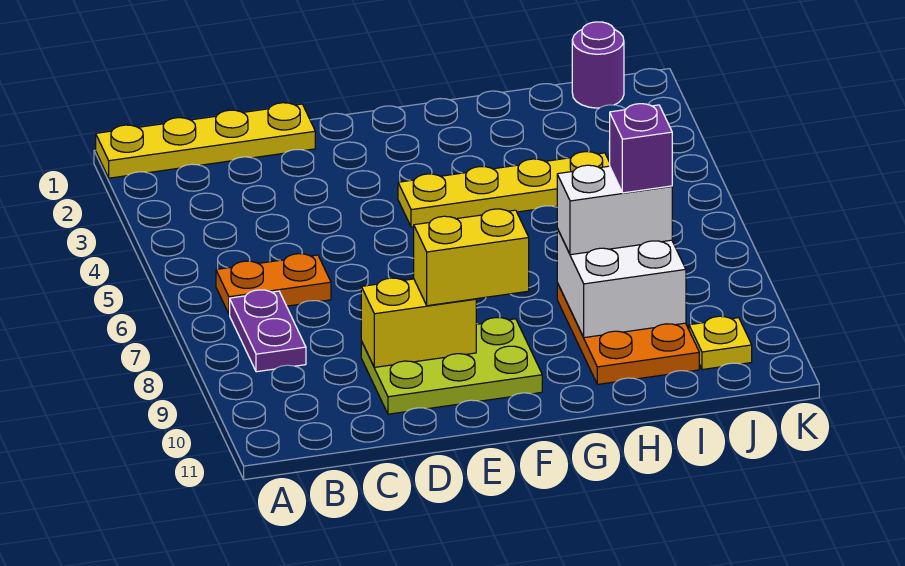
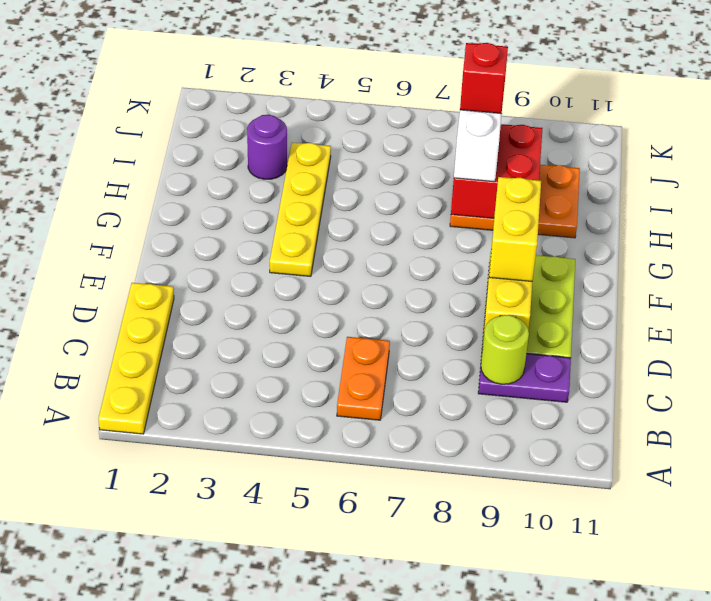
purple plate B7:B8 level 1 -> purple plate C9:C10 level 1
none -> lime round brick C9 level 2
white brick H8:I9 level 2 -> red brick H8:I9 level 2
purple brick I8 level 4 -> red brick I8 level 4
purple round brick J1 level 1 -> purple round brick I3 level 1
yellow plate J10 level 1 -> none

